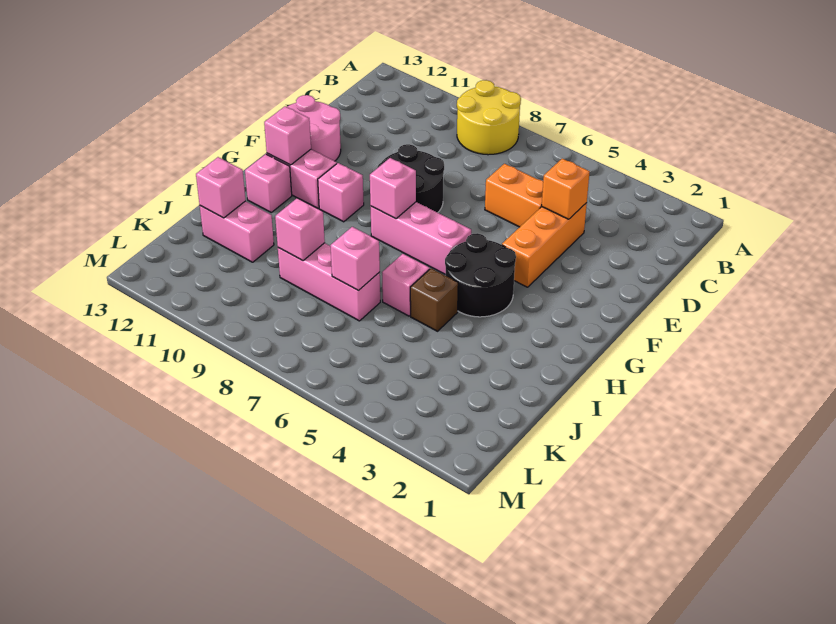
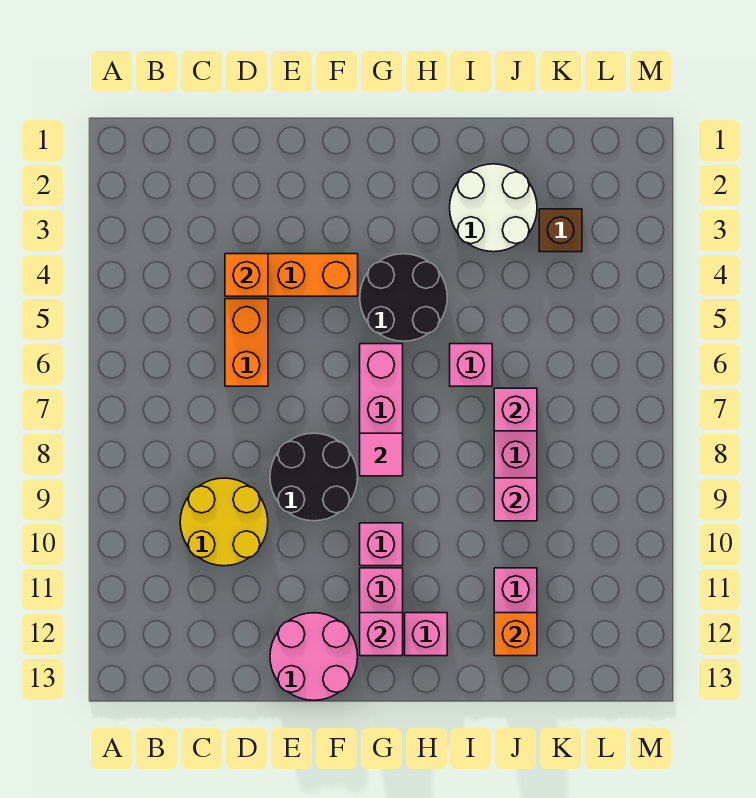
yellow round brick A8:B9 level 1 -> yellow round brick C9:D10 level 1
pink brick G8 level 2 -> pink tile G8 level 2
none -> white round brick I2:J3 level 1
brown brick I5 level 1 -> brown brick K3 level 1
pink brick J12 level 2 -> orange brick J12 level 2

